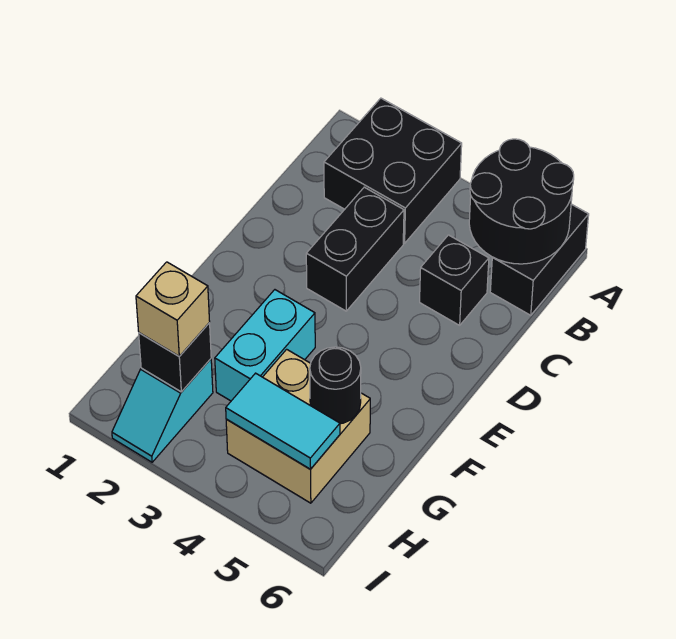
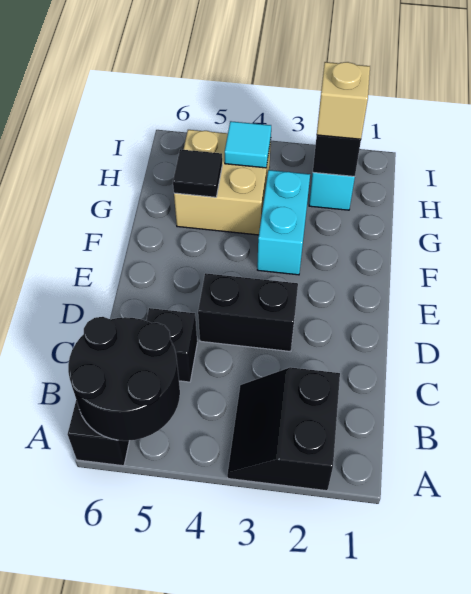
black brick A2:B3 level 1 -> black slope A2:B3 level 1 top 2
black brick C3:D3 level 1 -> black brick D3:D4 level 1
black round brick G5 level 2 -> black tile G5 level 2
cyan tile H4:H5 level 2 -> cyan tile H4 level 2

